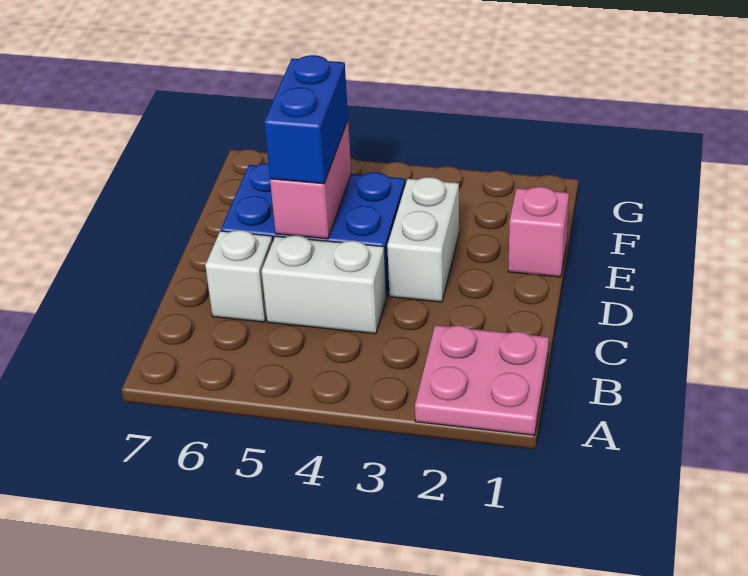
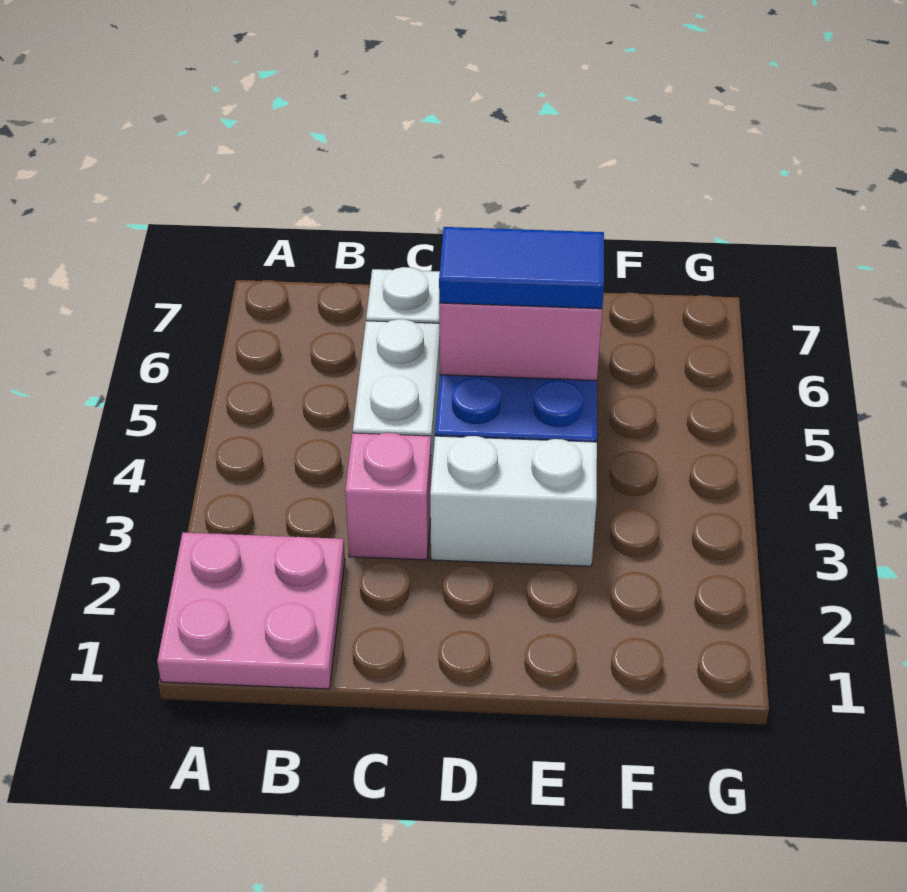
blue brick D5:E5 level 3 -> blue tile D5:E5 level 3
pink brick E1 level 1 -> pink brick C3 level 1

